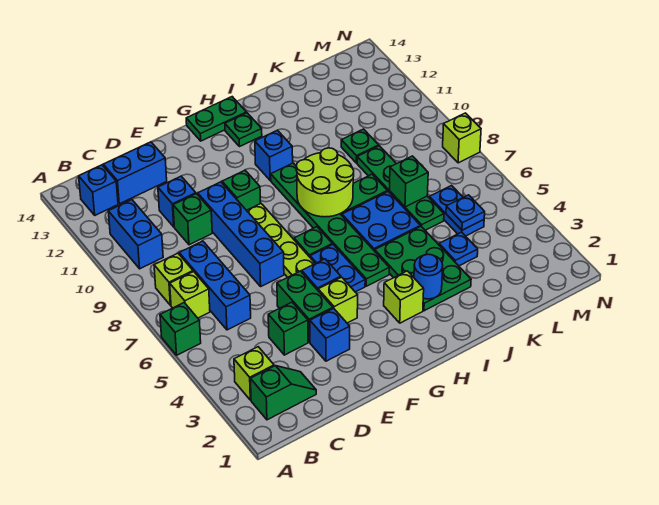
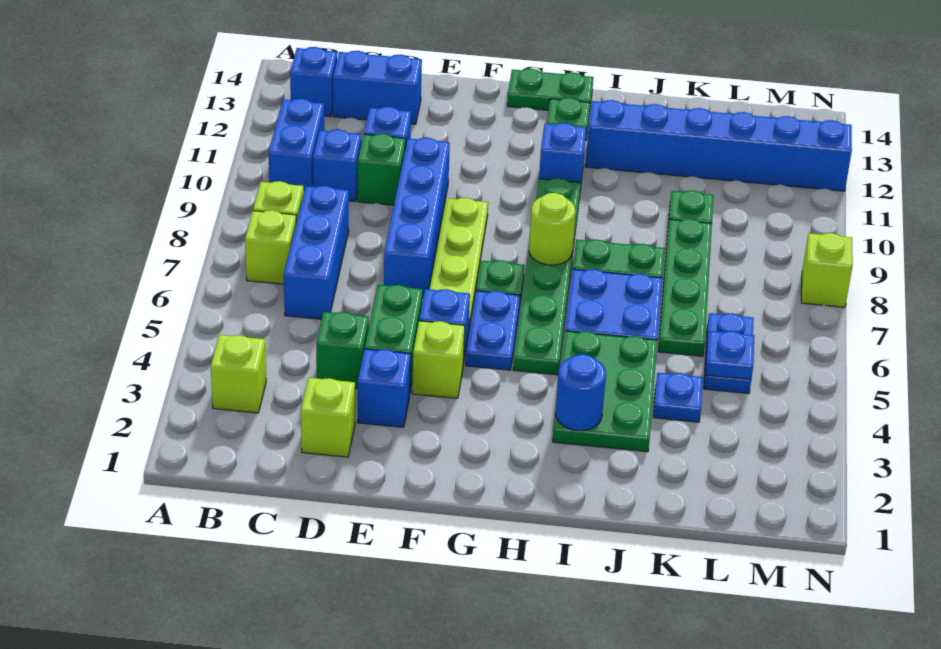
green brick A6 level 1 -> none
green slope B2:C2 level 1 top B -> none
none -> blue brick C10 level 1
green brick F10 level 1 -> none
lime brick H3 level 1 -> lime brick D2 level 1
lime round brick H8:I9 level 2 -> lime round brick H8 level 2
none -> blue brick I12:N12 level 1
green brick K7 level 2 -> none

